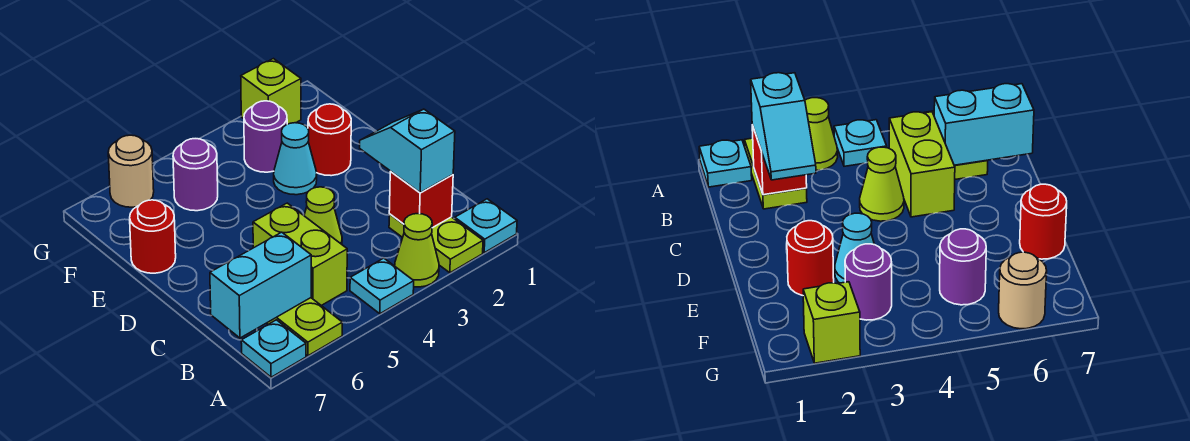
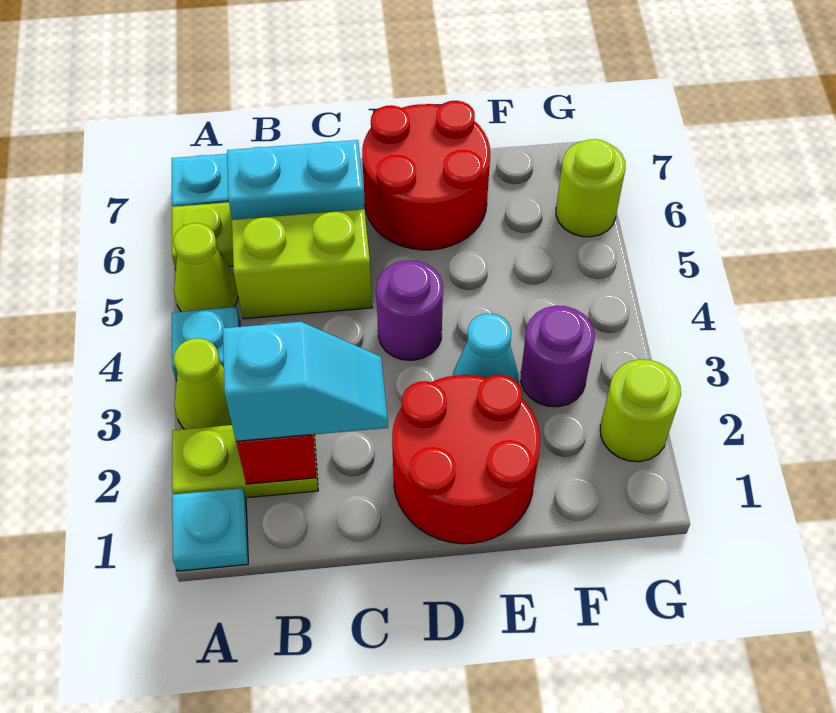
cyan brick B6:B7 level 2 -> cyan brick B6:C6 level 2
lime cone C4 level 1 -> lime cone A5 level 1
red round brick E2 level 1 -> red round brick D1:E2 level 1
red round brick E7 level 1 -> red round brick D6:E7 level 1
purple round brick F5 level 1 -> purple round brick D4 level 1
lime brick G2 level 1 -> lime round brick G2 level 1
tan round brick G6 level 1 -> lime round brick G6 level 1

